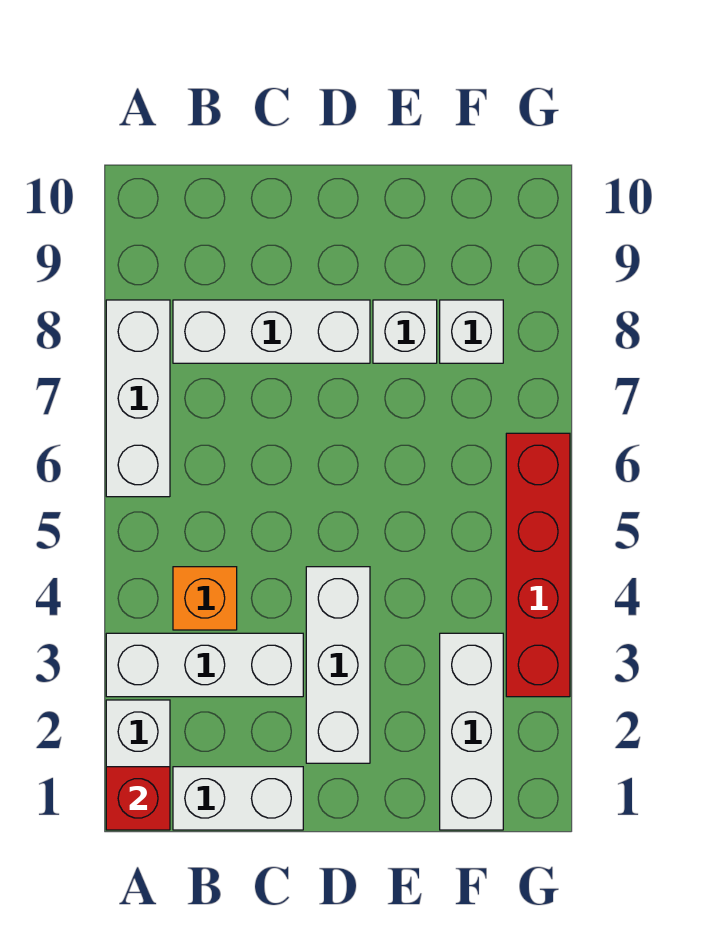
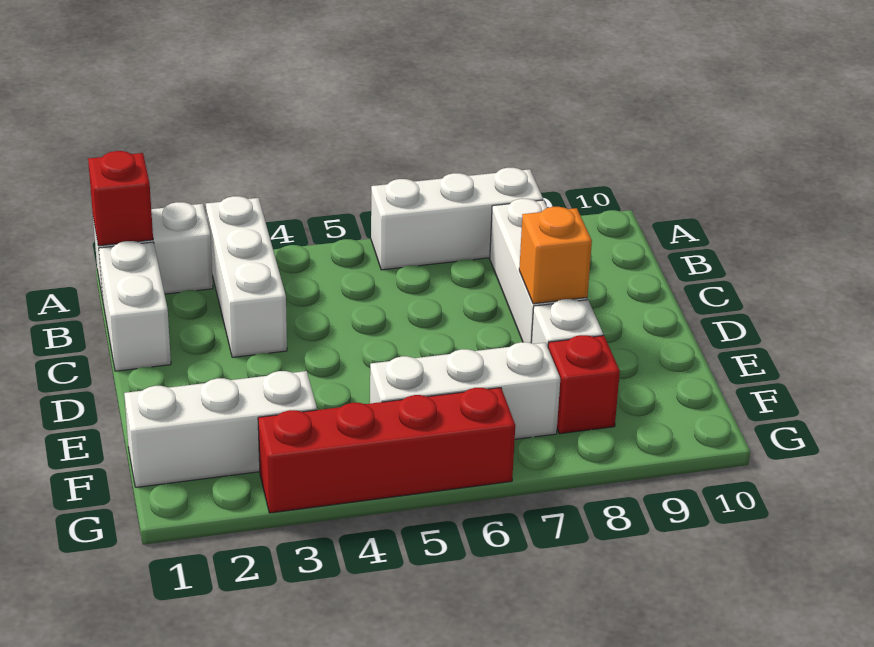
orange brick B4 level 1 -> orange brick D8 level 2
white brick D2:D4 level 1 -> white brick F5:F7 level 1
white brick F8 level 1 -> red brick F8 level 1

